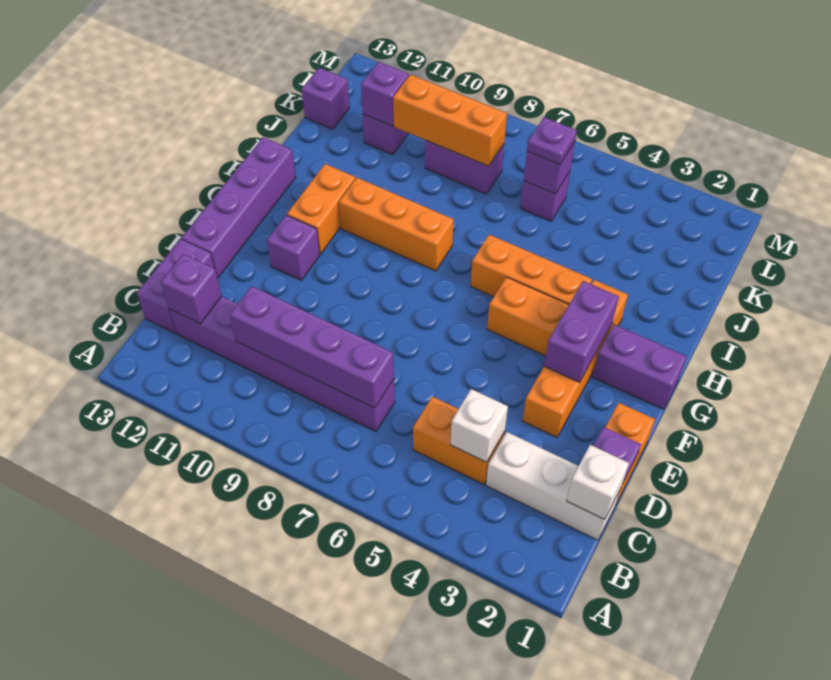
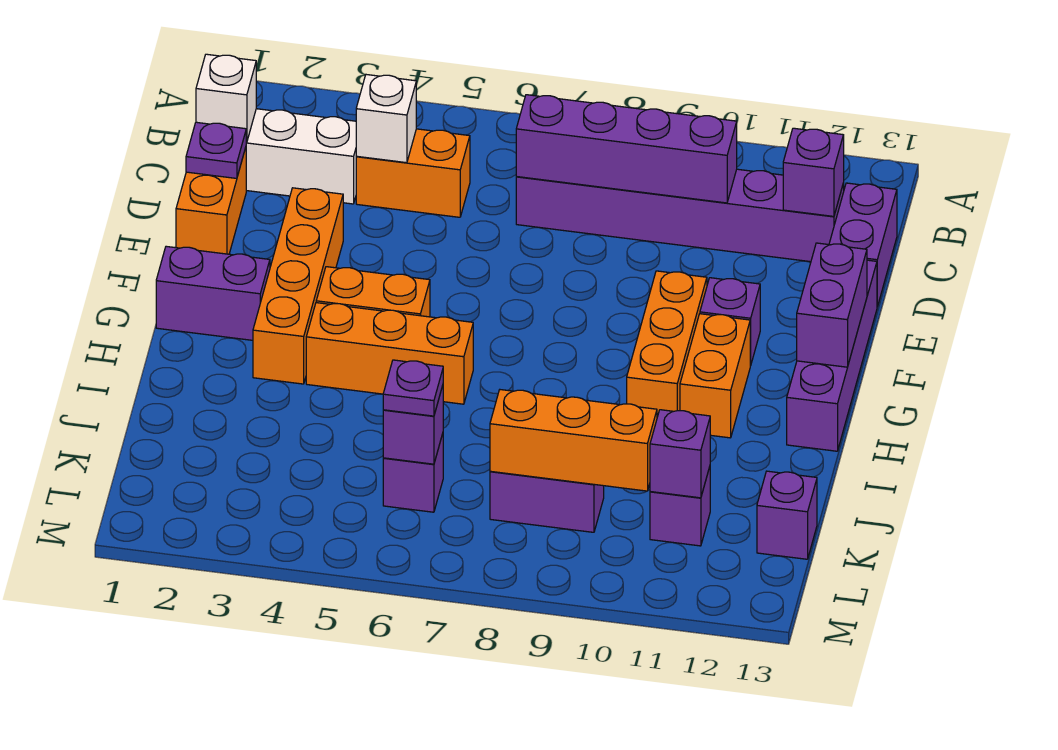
purple brick F3:G3 level 2 -> purple brick F13:G13 level 2
orange brick H8:H10 level 1 -> orange brick F10:H10 level 1

